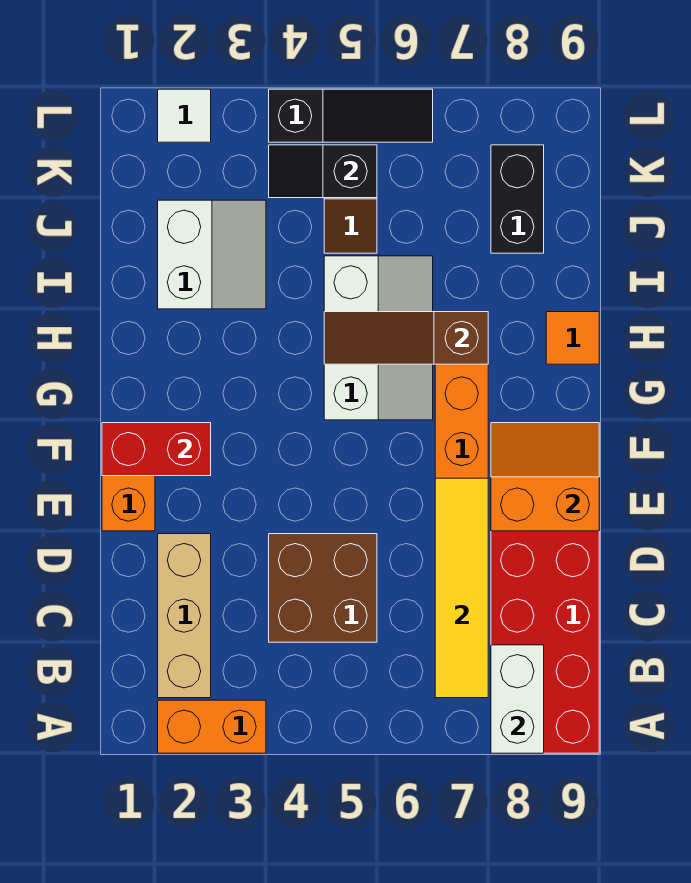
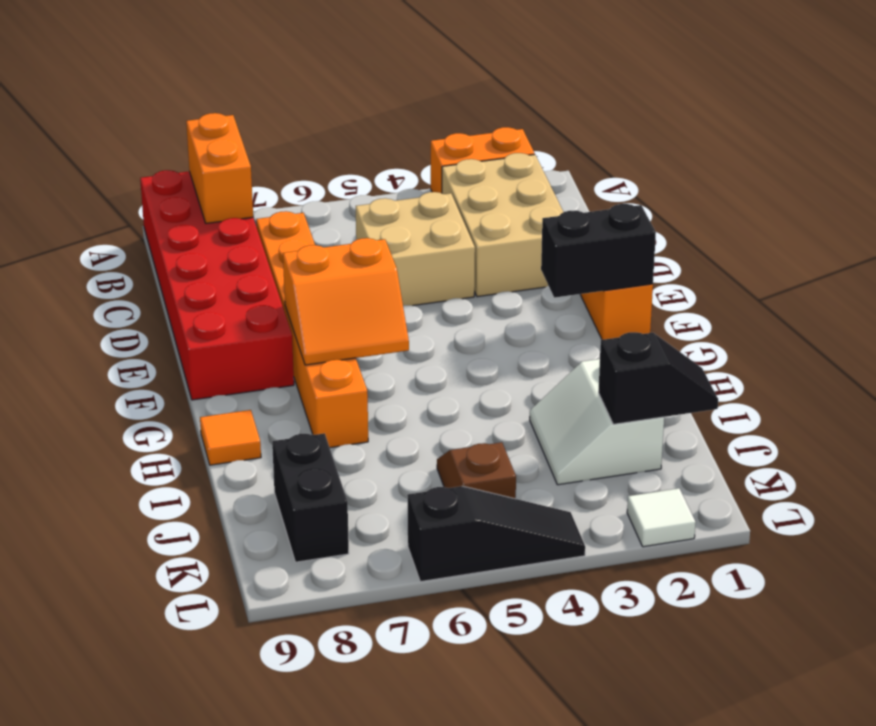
white brick A8:B8 level 2 -> orange brick A8:B8 level 2
tan brick B2:D2 level 1 -> tan brick B2:D3 level 1
yellow tile B7:E7 level 2 -> none
brown brick C4:D5 level 1 -> tan brick C4:D5 level 1
orange slope E8:F9 level 2 top E -> orange slope F6:G7 level 2 top F
red brick F1:F2 level 2 -> black brick F1:F2 level 2
white slope G5:I6 level 1 top 5 -> none
brown slope H5:H7 level 2 top 7 -> none
black slope K4:K5 level 2 top 5 -> black slope J1:J2 level 2 top 2
black slope L4:L6 level 1 top 4 -> black slope L4:L6 level 1 top 6

